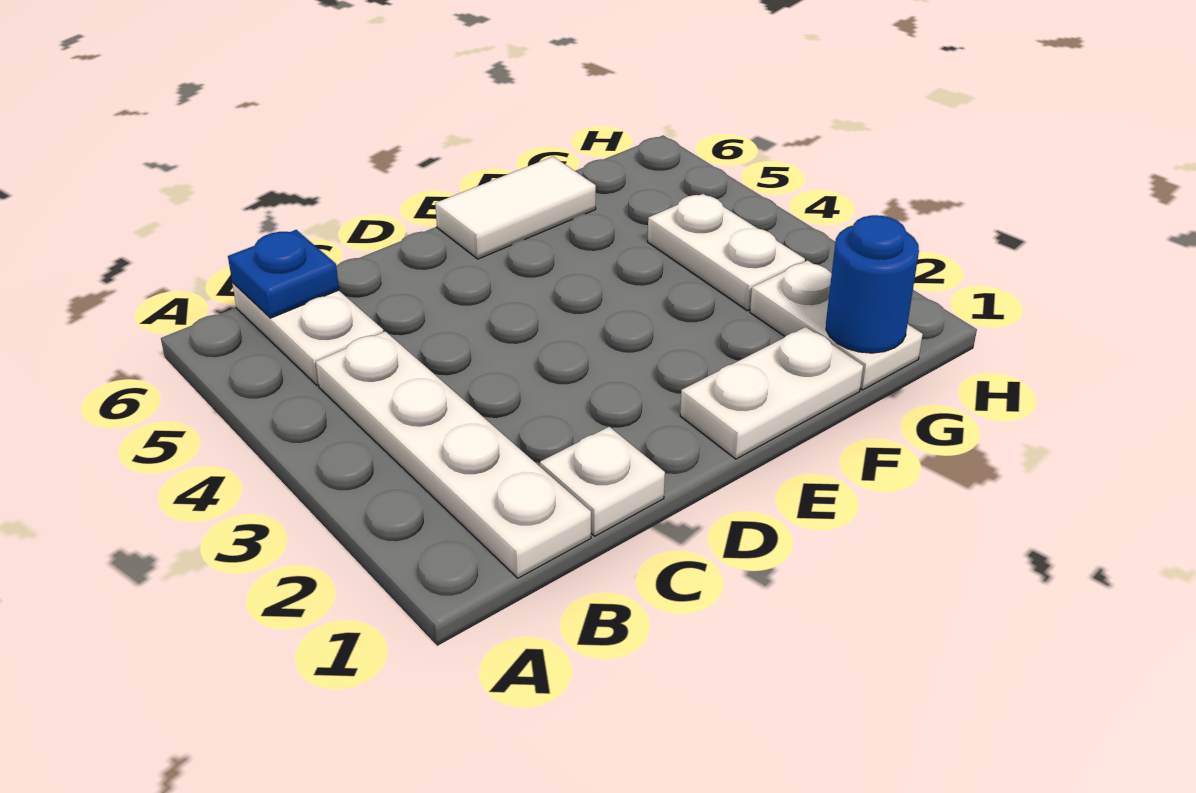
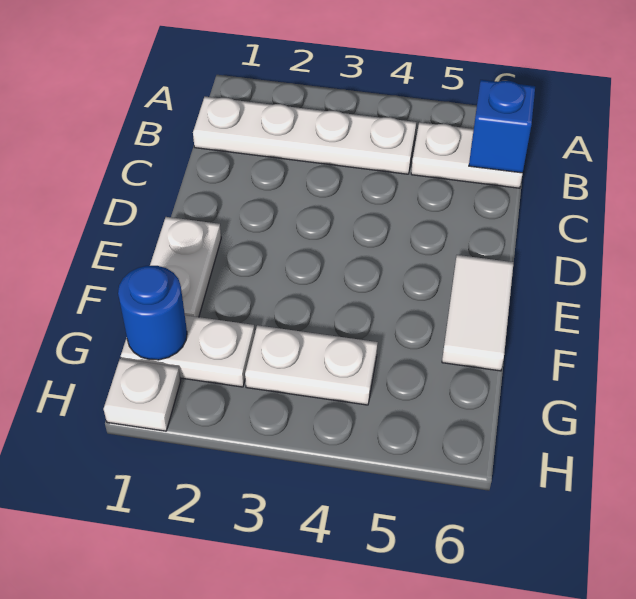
blue plate B6 level 2 -> blue brick B6 level 2
white plate C1 level 1 -> white plate H1 level 1

